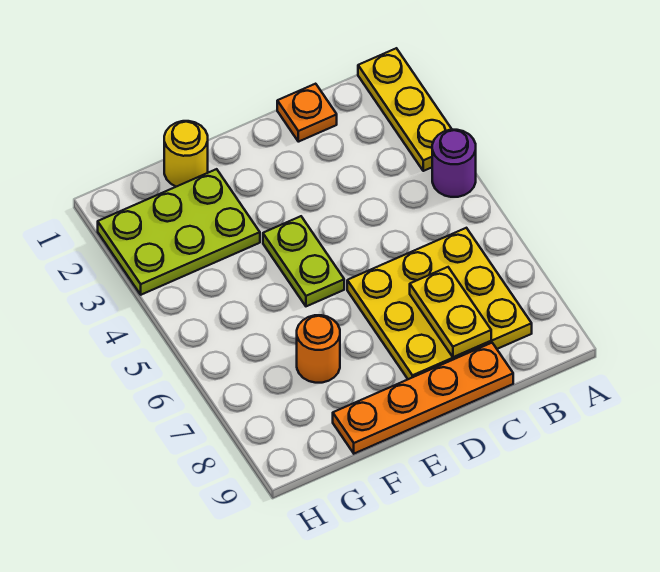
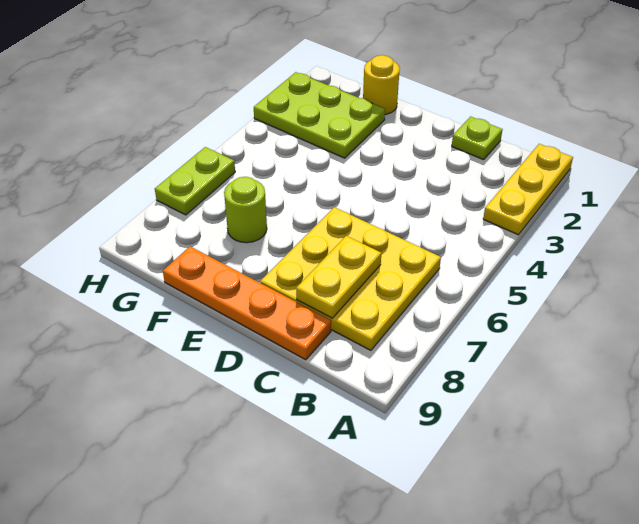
purple round brick A4 level 1 -> none
orange plate C1 level 1 -> lime plate C1 level 1
lime plate E4:E5 level 1 -> lime plate H6:H7 level 1
orange round brick F7 level 1 -> lime round brick F7 level 1

